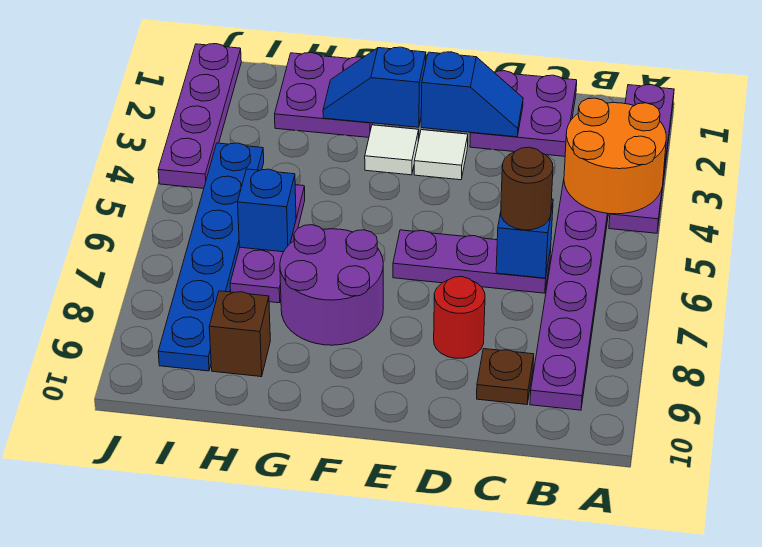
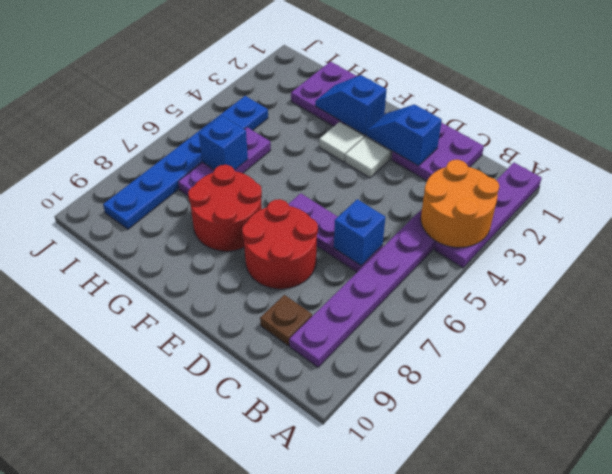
brown round brick C6 level 3 -> none
blue slope D2:E2 level 2 top E -> blue slope D2:E2 level 2 top D
red round brick D8 level 1 -> red round brick D7:E8 level 1
purple round brick F7:G8 level 1 -> red round brick F7:G8 level 1
brown brick H9 level 1 -> none
purple plate J1:J4 level 1 -> none

